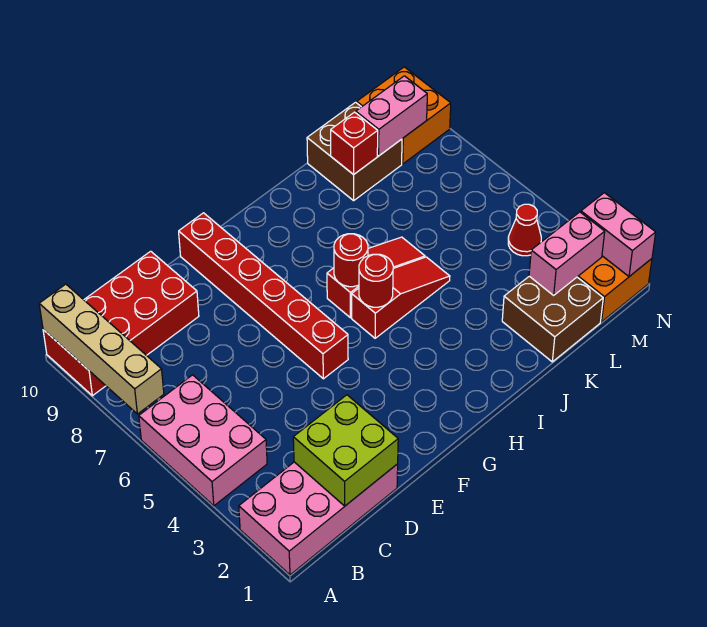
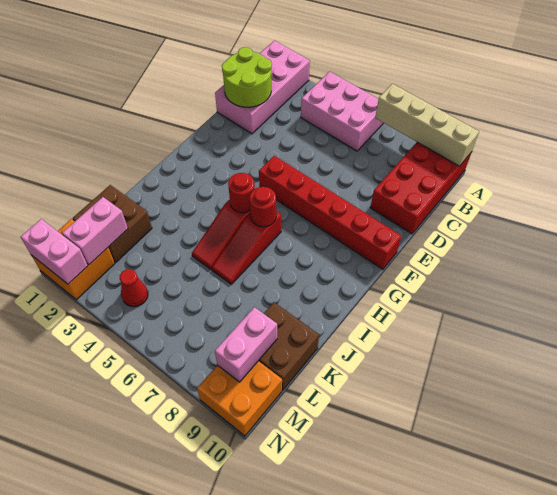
lime brick C1:D2 level 2 -> lime round brick C1:D2 level 2
red brick K9 level 2 -> none

